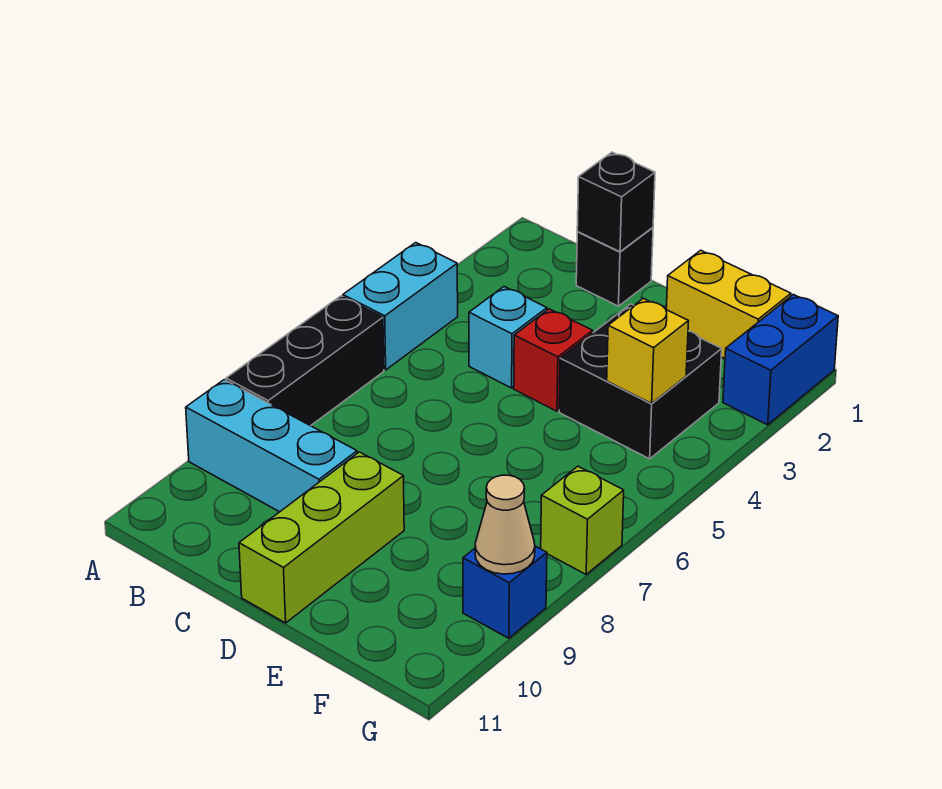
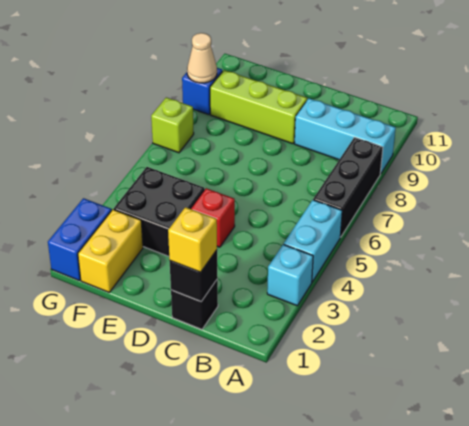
cyan brick C4 level 1 -> cyan brick A3 level 1
lime brick D9:D11 level 1 -> lime brick D9:F9 level 1
yellow brick E1:F1 level 1 -> yellow brick F1:F2 level 1
yellow brick F4 level 2 -> yellow brick C1 level 3

